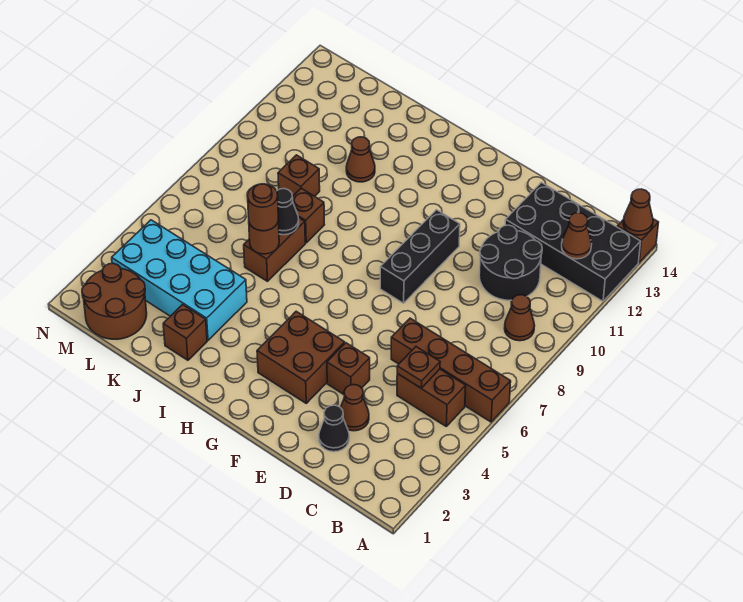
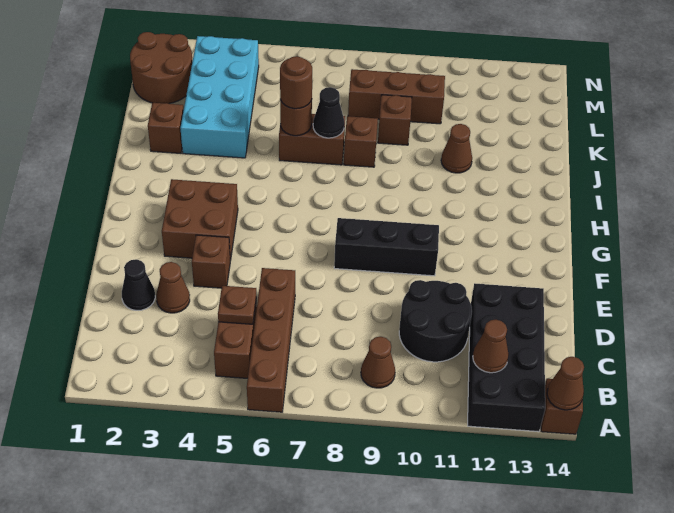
none -> brown brick L8:L10 level 1

